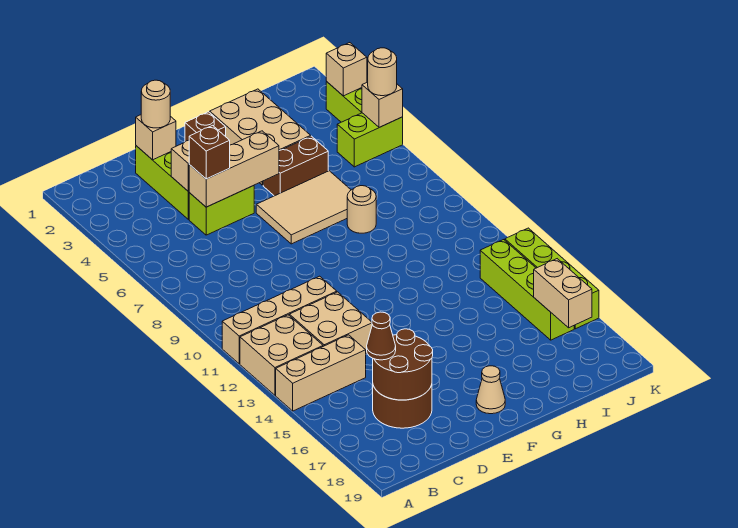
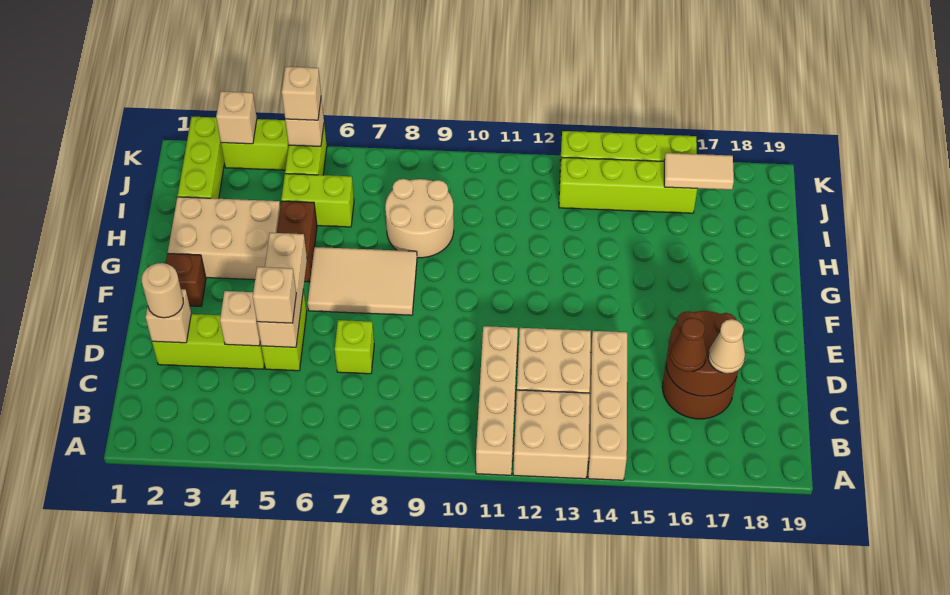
tan brick A14:C14 level 1 -> tan brick A14:D14 level 1
brown brick D5 level 3 -> tan brick D5 level 3
none -> lime brick D7 level 1
tan tile F6:H7 level 1 -> tan tile F6:G8 level 1
tan cone F18 level 1 -> tan cone C17 level 3
tan round brick H8 level 1 -> tan round brick H8:I9 level 1
none -> lime brick I2:K2 level 1
none -> lime brick I5:I6 level 1
tan brick J16:J17 level 2 -> tan tile J16:J17 level 2
tan round brick K5 level 3 -> tan brick K5 level 3

